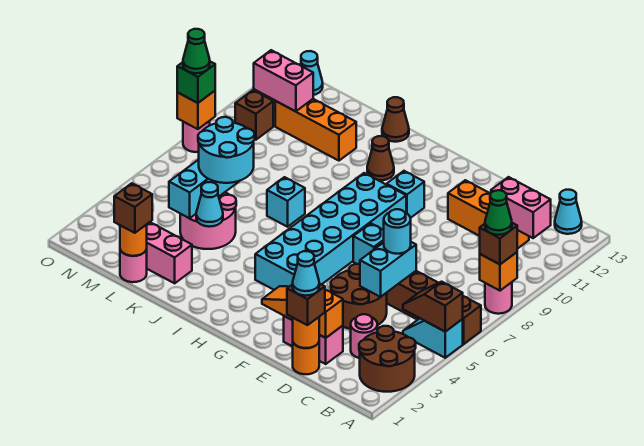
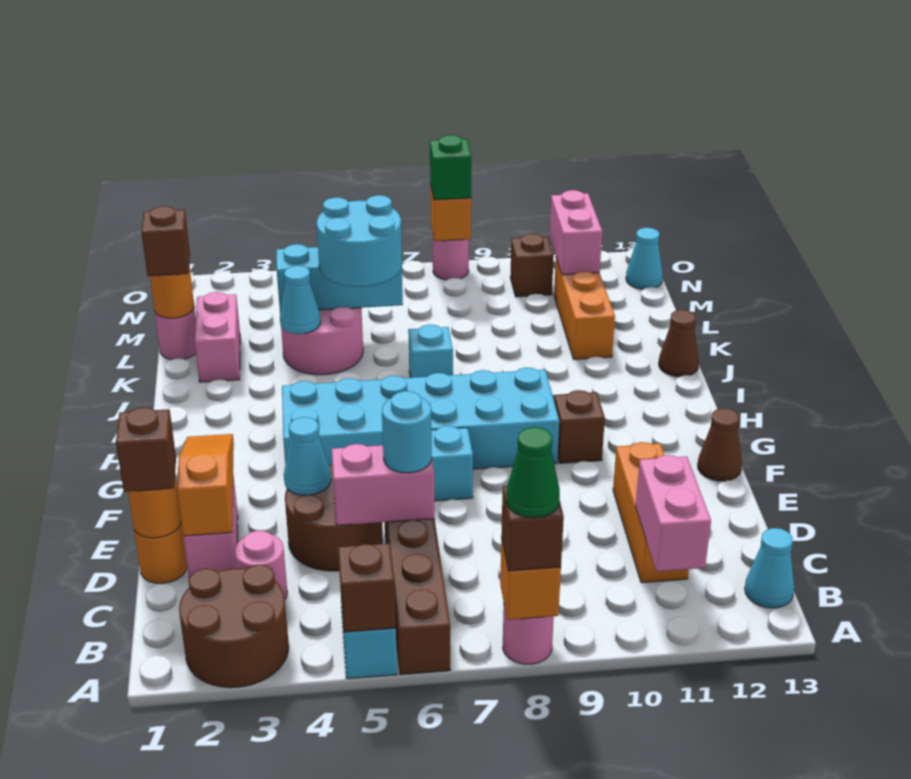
cyan cone D1 level 4 -> cyan cone E4 level 2
cyan brick D5:D6 level 2 -> pink brick D5:D6 level 2
cyan brick G10 level 1 -> brown brick G10 level 1
brown cone I11 level 1 -> brown cone F13 level 1
green cone O8 level 4 -> none

